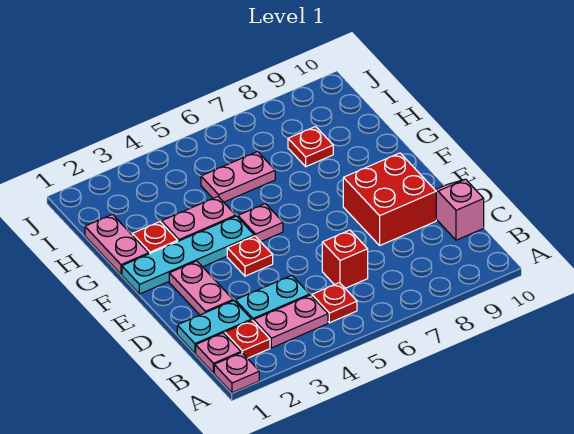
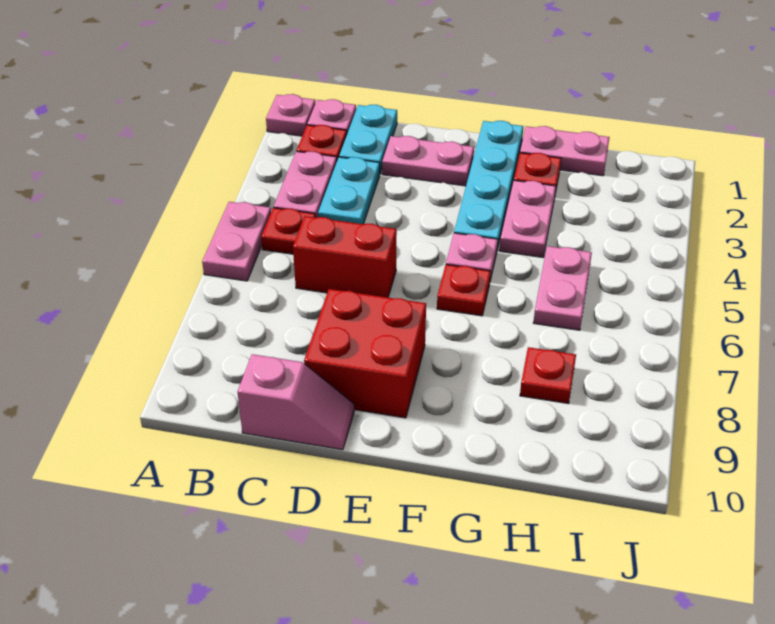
none -> pink plate A5:A6 level 1
red brick C6 level 1 -> red brick C6:D6 level 1
red plate E4 level 1 -> red plate F6 level 1

